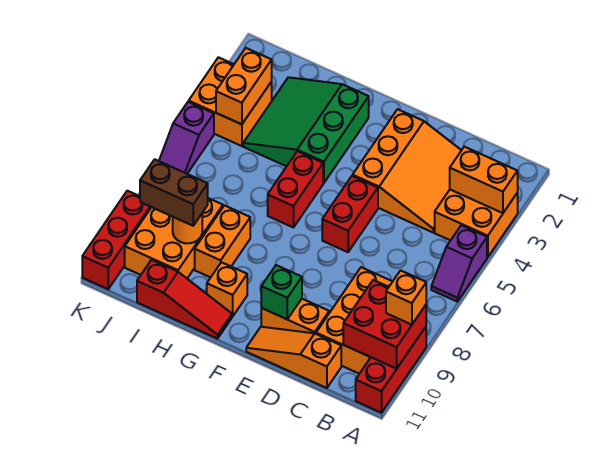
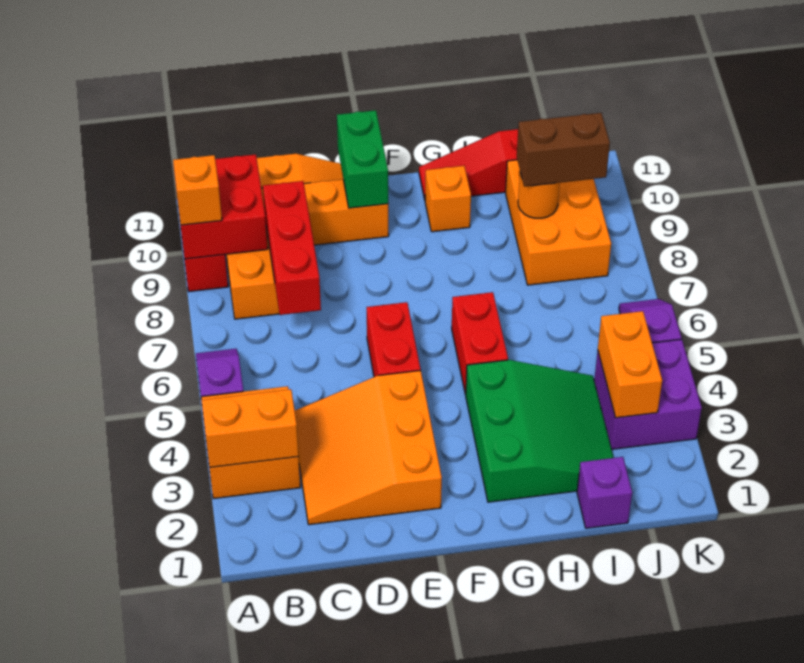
green brick E10 level 2 -> green brick E10:E11 level 2
orange brick H8:H9 level 1 -> none
none -> purple brick I1 level 1
orange brick J3:K4 level 1 -> purple brick J3:K4 level 1
red brick K9:K11 level 1 -> red brick C7:C9 level 2

